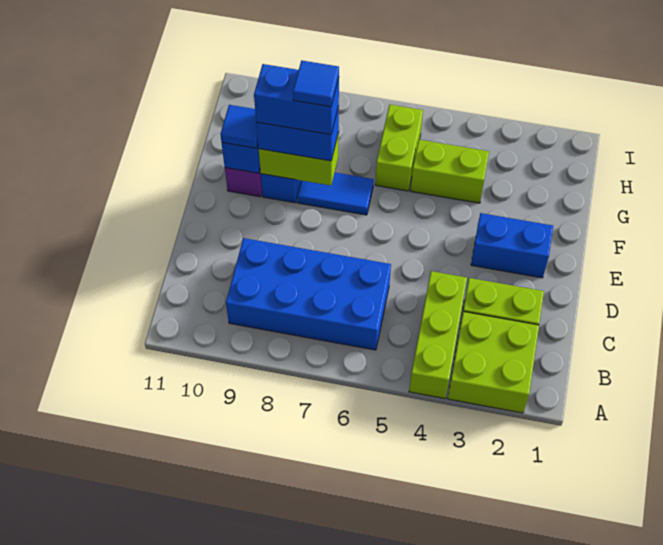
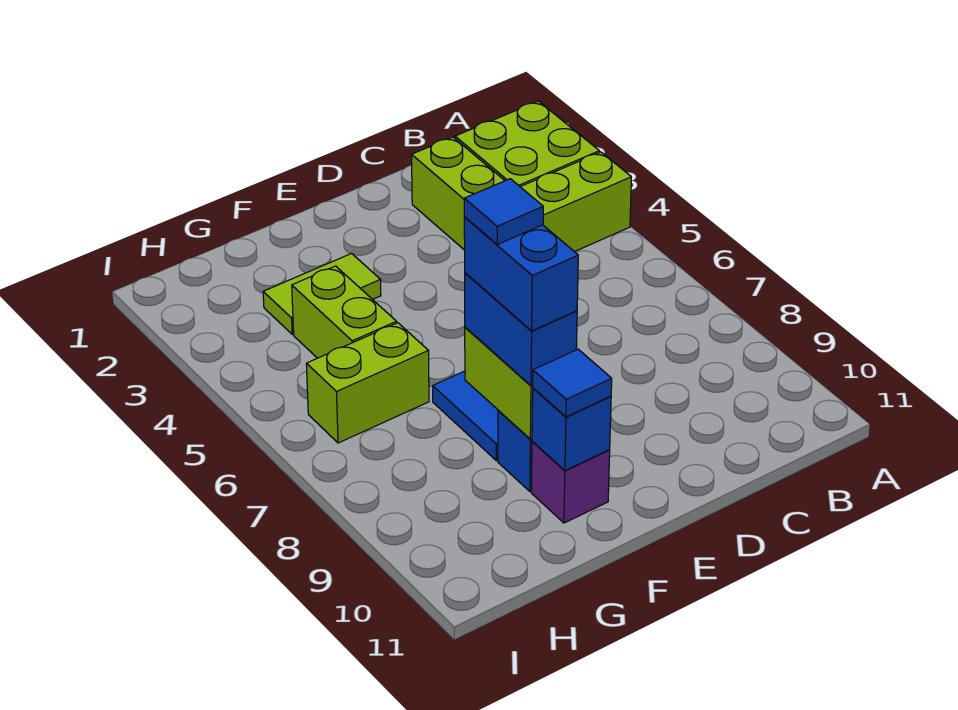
blue brick B6:C9 level 1 -> none
blue brick E2:E3 level 1 -> none
none -> lime tile F3:G3 level 1

